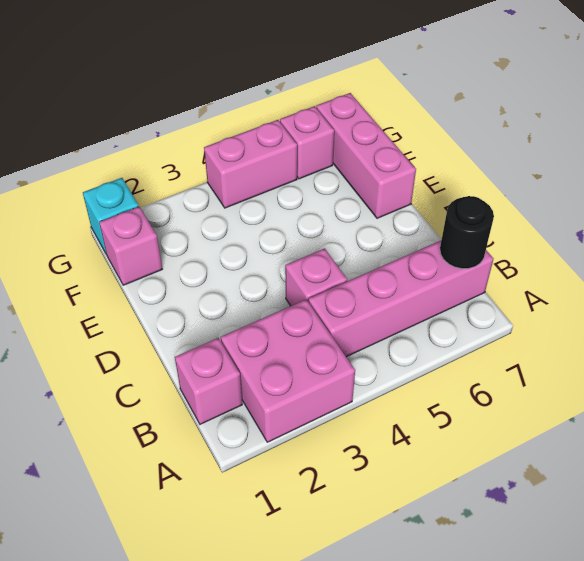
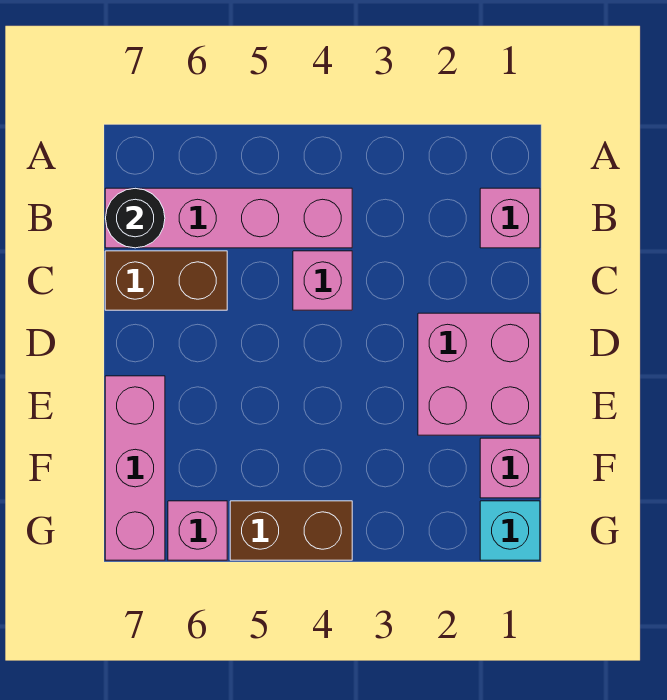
pink brick A2:B3 level 1 -> pink brick D1:E2 level 1
none -> brown brick C6:C7 level 1
pink brick G4:G5 level 1 -> brown brick G4:G5 level 1

